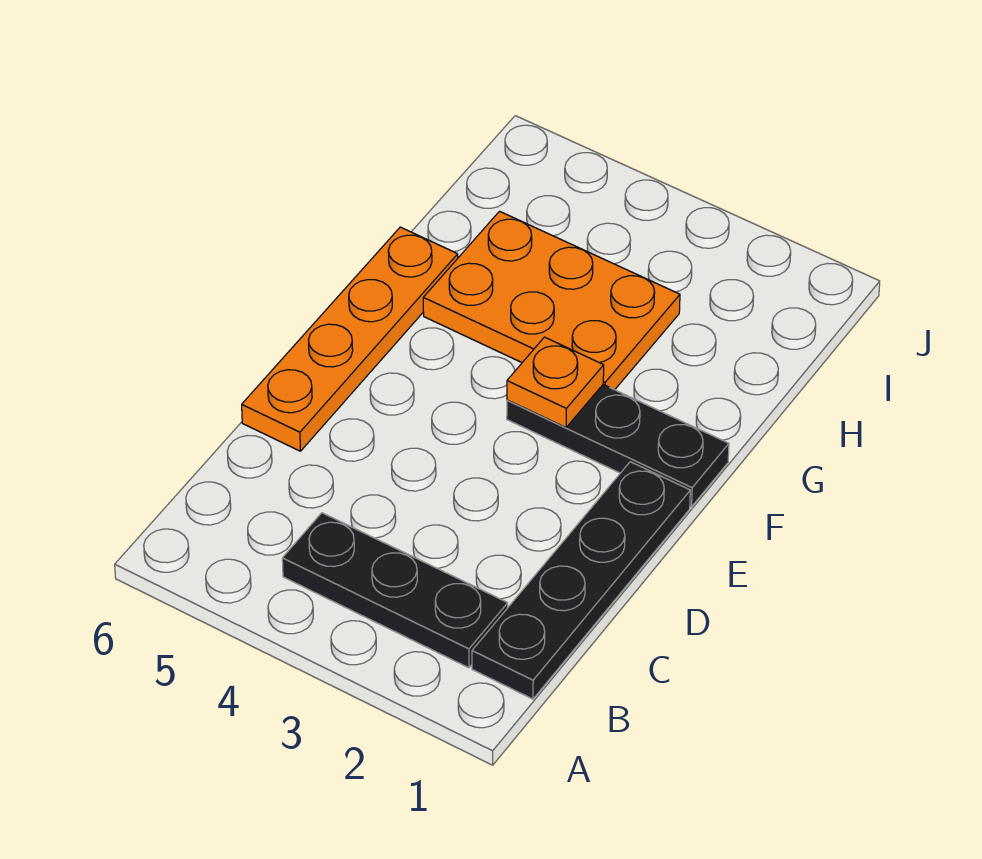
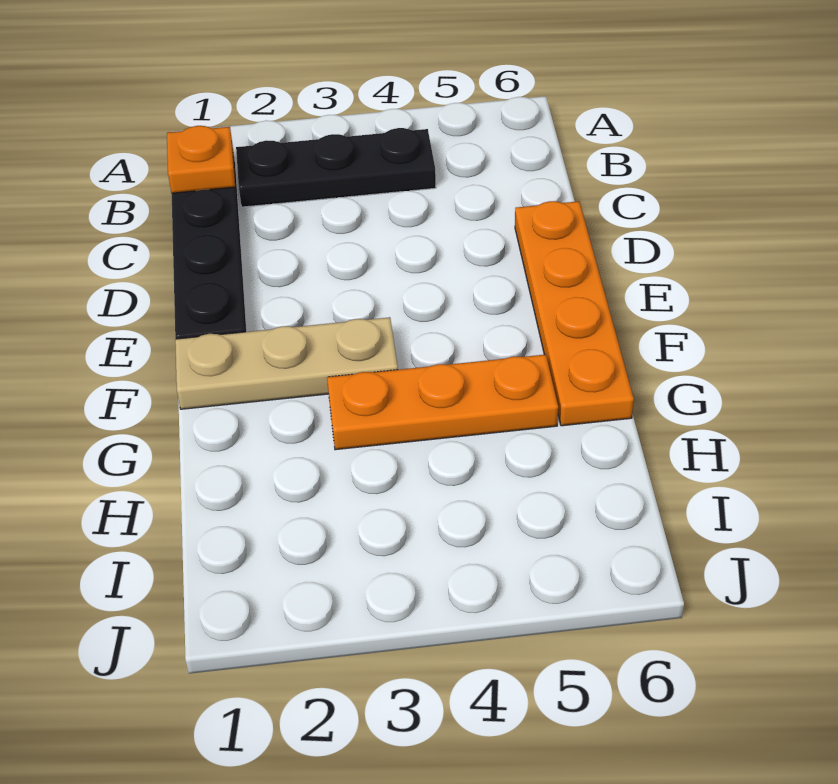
black plate F1:F3 level 1 -> tan plate F1:F3 level 1
orange plate F3 level 2 -> orange plate B1 level 2
orange plate G3:H5 level 1 -> orange plate G3:G5 level 1

